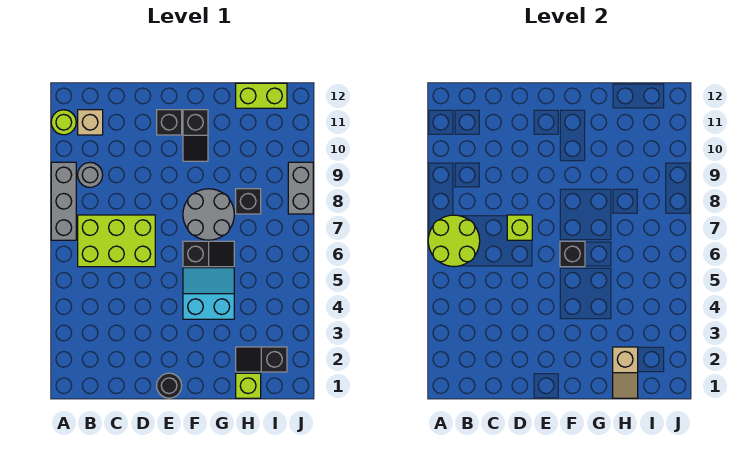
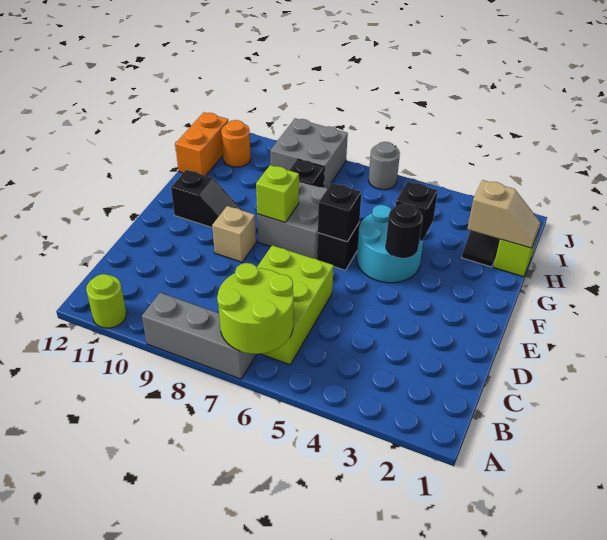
grey round brick B9 level 1 -> grey round brick J6 level 1
tan brick B11 level 1 -> tan brick E9 level 1
lime brick D7 level 2 -> lime brick F8 level 2
black round brick E1 level 1 -> black round brick F4 level 2
black brick E11 level 1 -> black brick G4 level 2
cyan slope F4:G5 level 1 top 4 -> cyan round brick F4:G5 level 1
grey round brick F7:G8 level 1 -> grey brick F7:G8 level 1
lime brick H12:I12 level 1 -> orange brick H12:I12 level 1
none -> orange round brick I11 level 1
grey brick J8:J9 level 1 -> grey brick I8:J9 level 1

